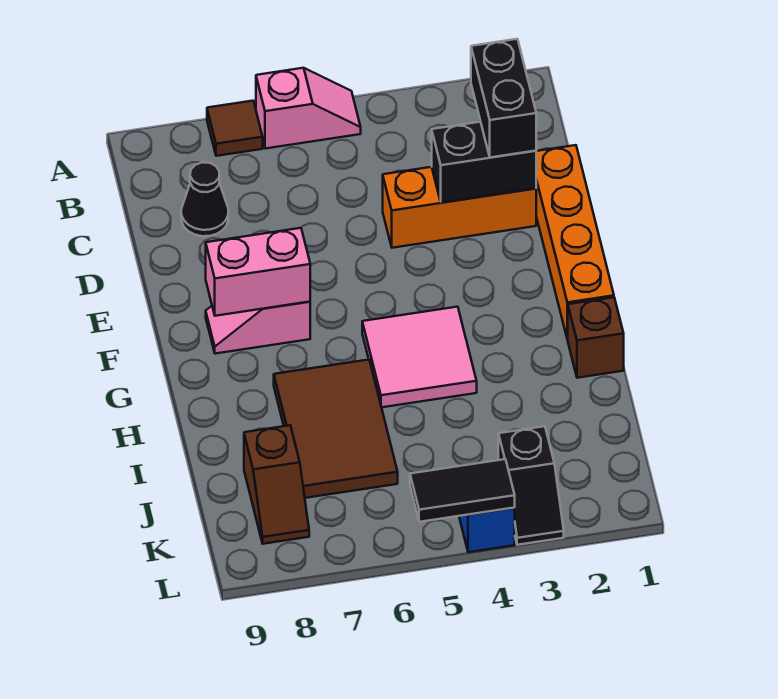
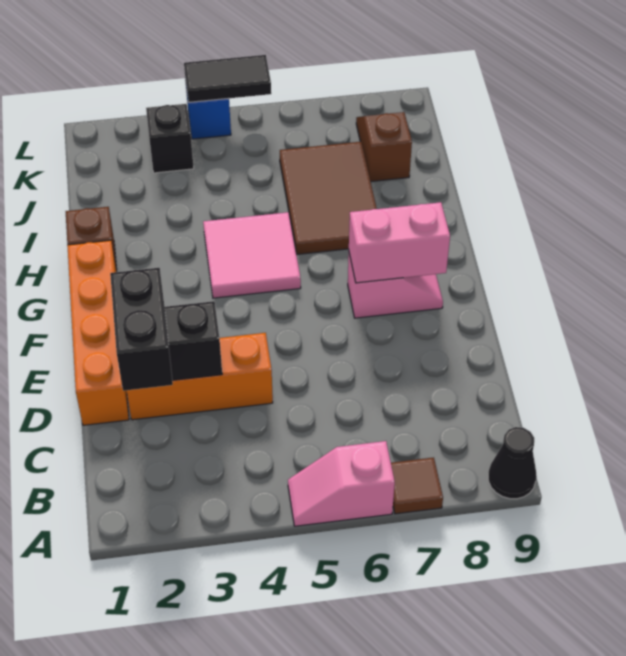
black cone C8 level 1 -> black cone A9 level 1

